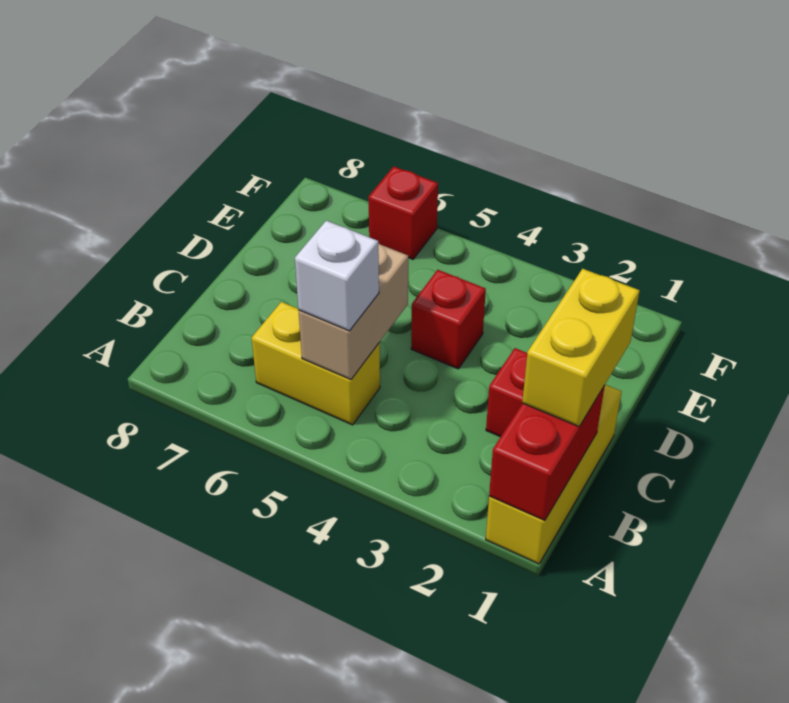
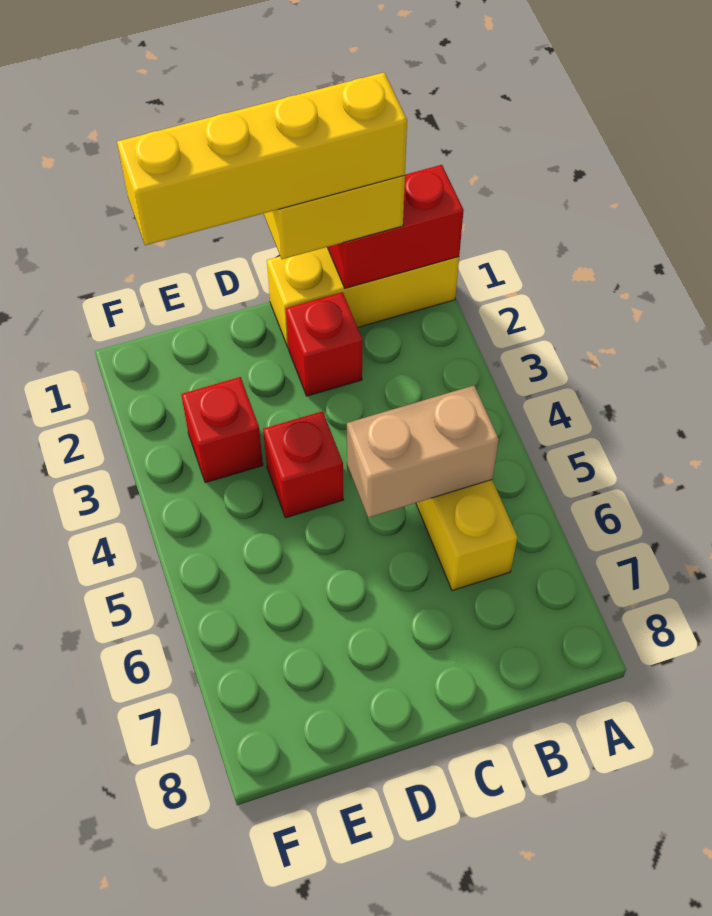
none -> yellow brick B1:E1 level 4
white brick B5 level 3 -> none
red brick F6 level 1 -> red brick E3 level 1

